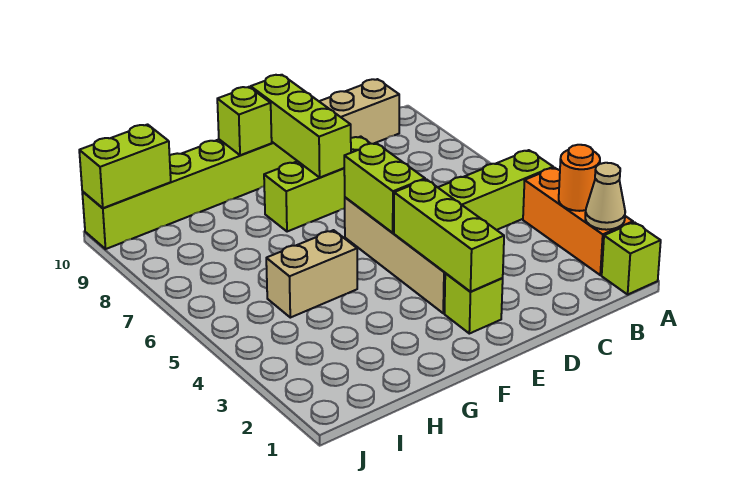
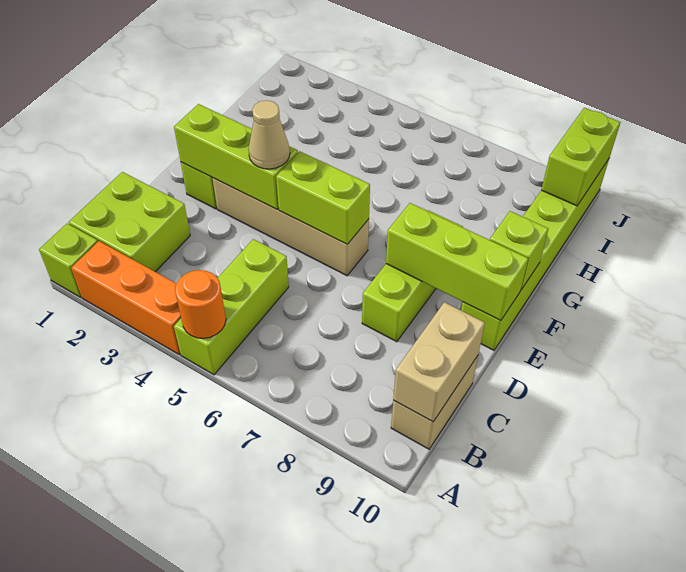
tan cone A2 level 2 -> tan cone E4 level 3
orange round brick A3 level 2 -> orange round brick A5 level 2
none -> lime brick B1:C2 level 1
tan brick G5:H5 level 1 -> tan brick B10:C10 level 2

